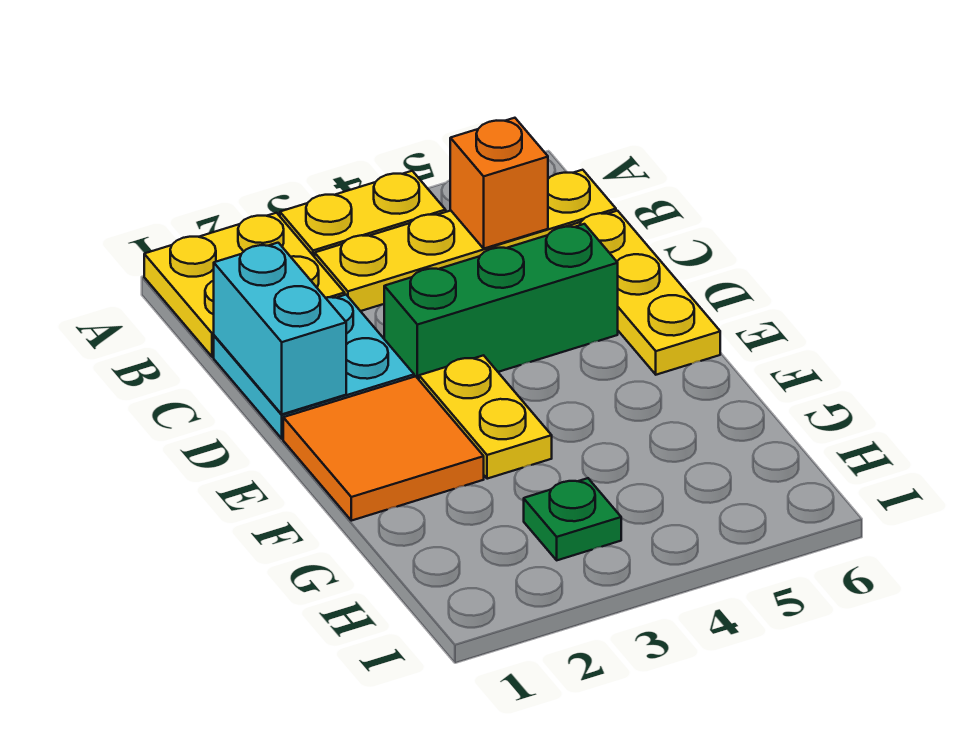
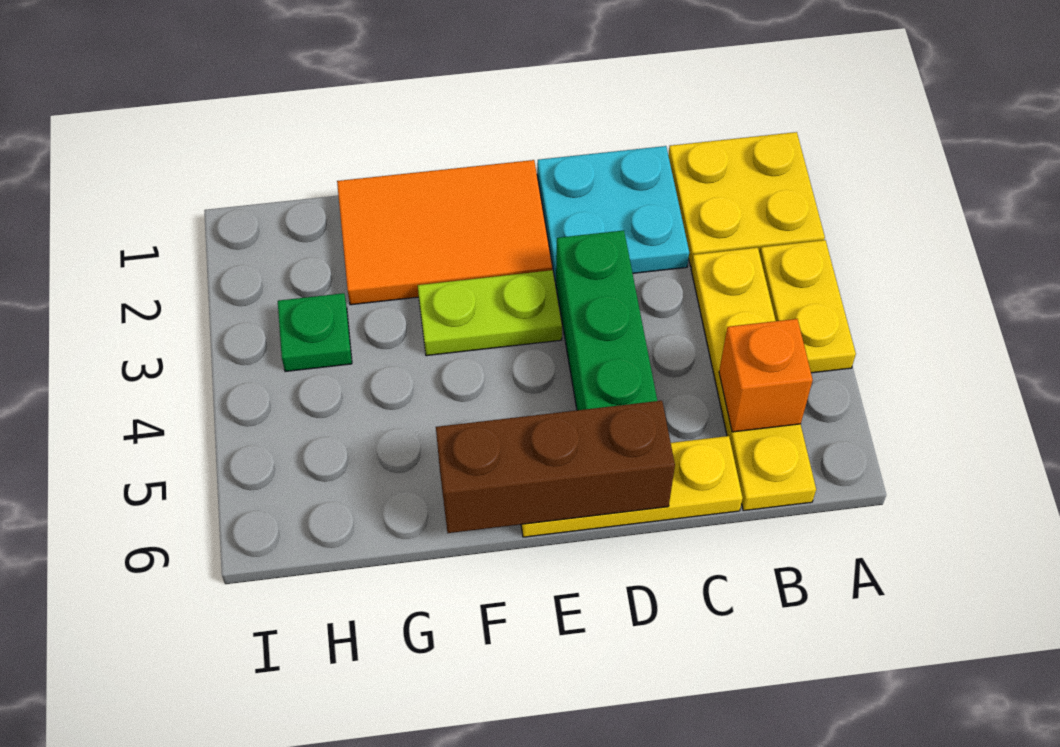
cyan brick C1:D1 level 2 -> none
none -> brown brick D6:F6 level 2
orange tile E1:F2 level 1 -> orange tile E1:G2 level 1
yellow plate E3:F3 level 1 -> lime plate E3:F3 level 1

